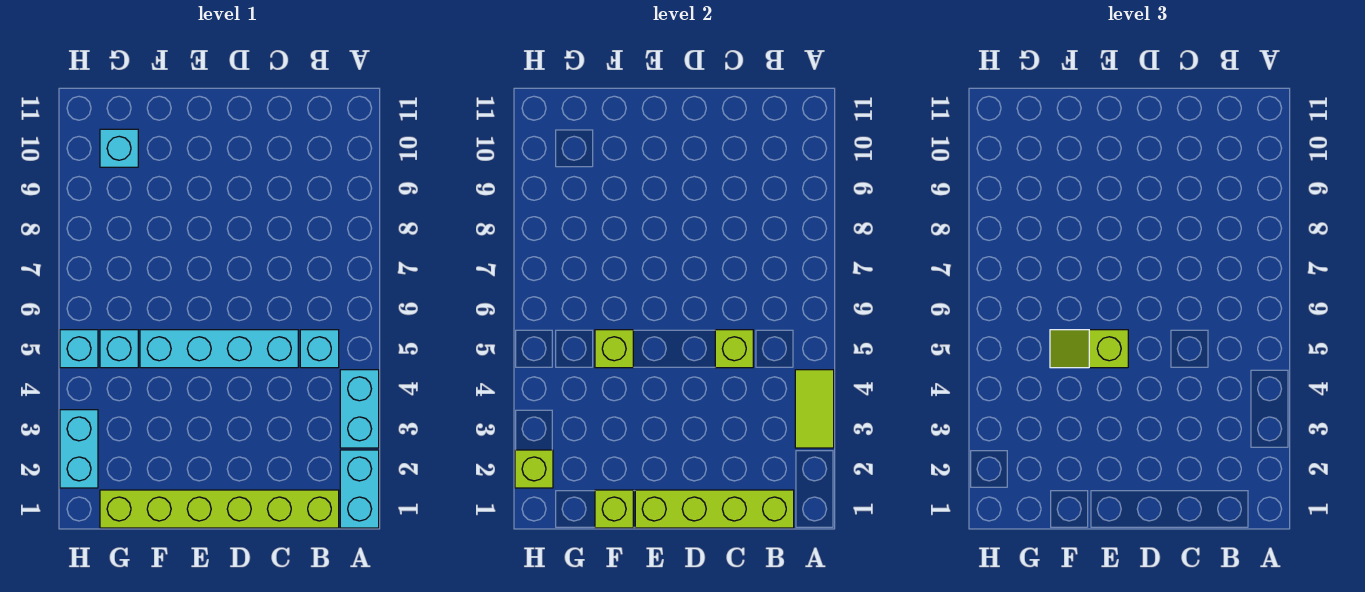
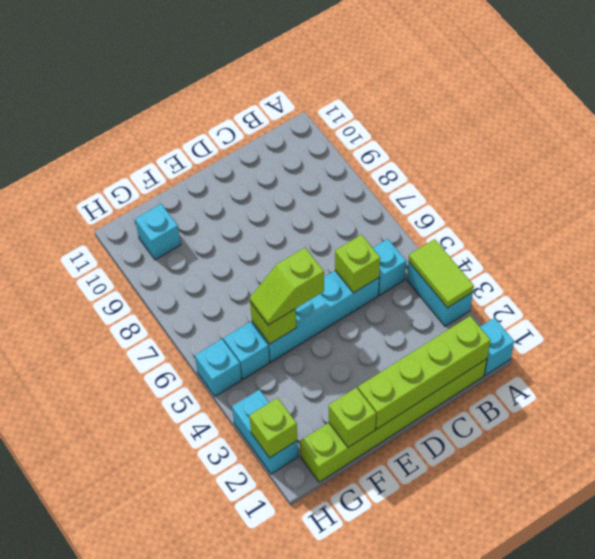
cyan brick A1:A2 level 1 -> cyan brick A1 level 1

